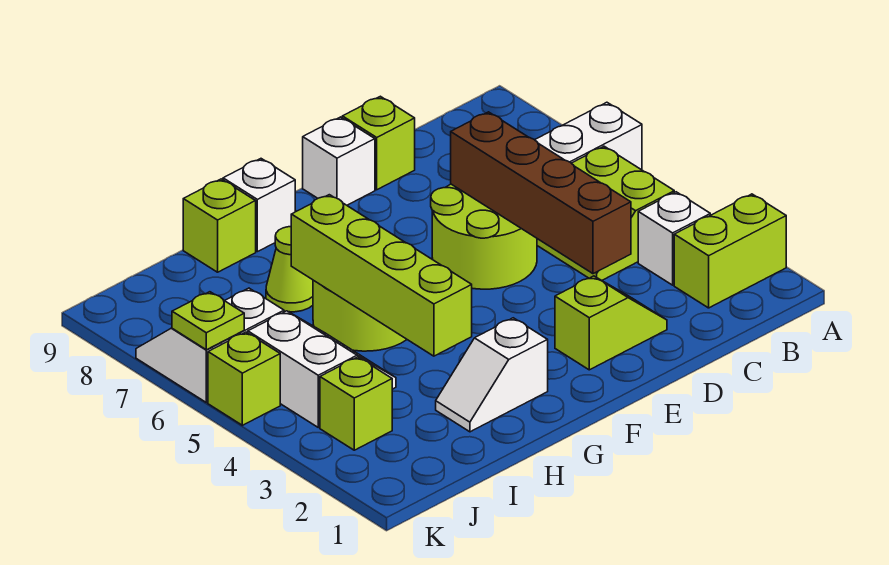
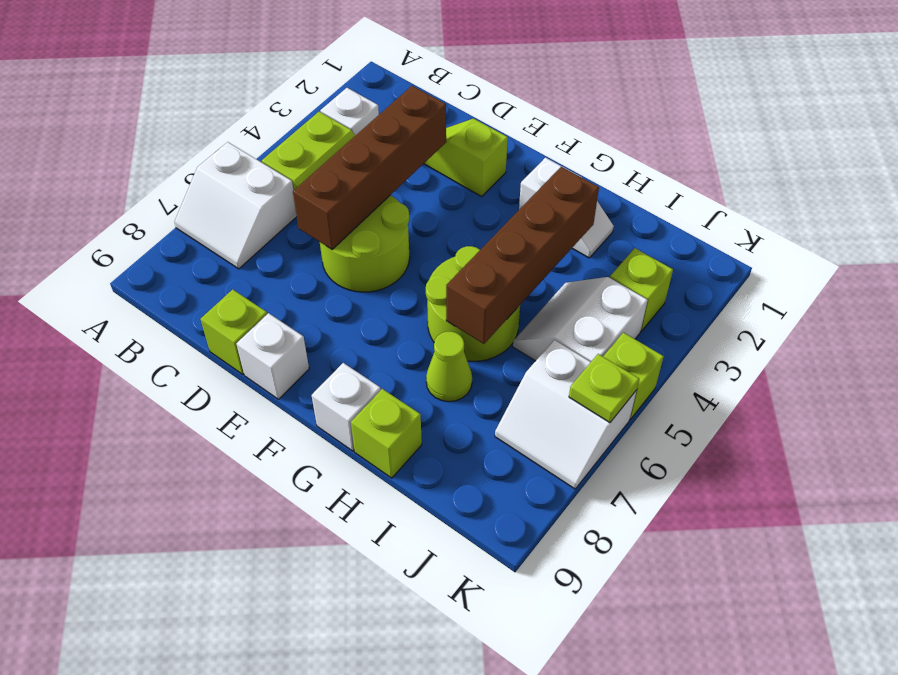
lime brick A2:B2 level 1 -> none
lime brick H3:H6 level 2 -> brown brick H3:H6 level 2

